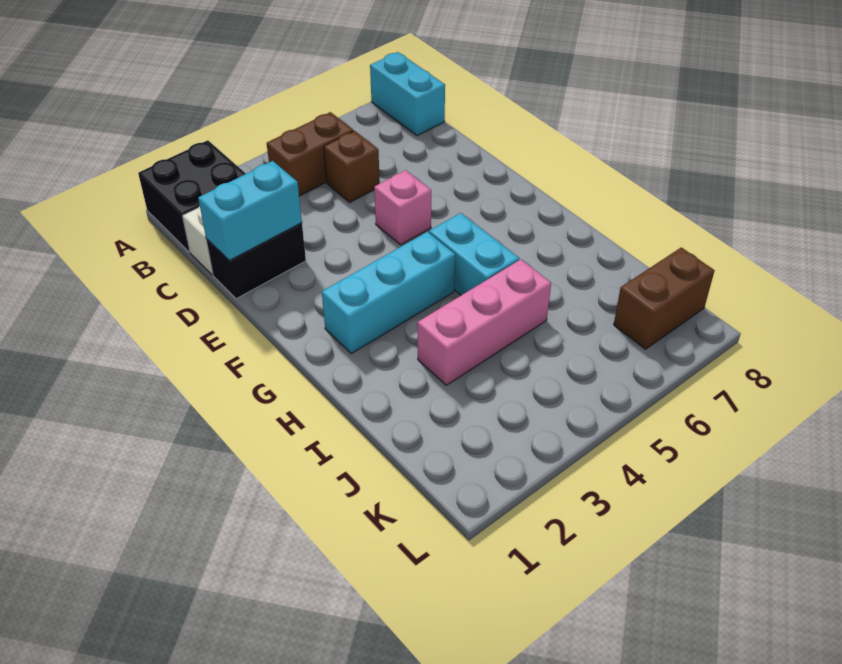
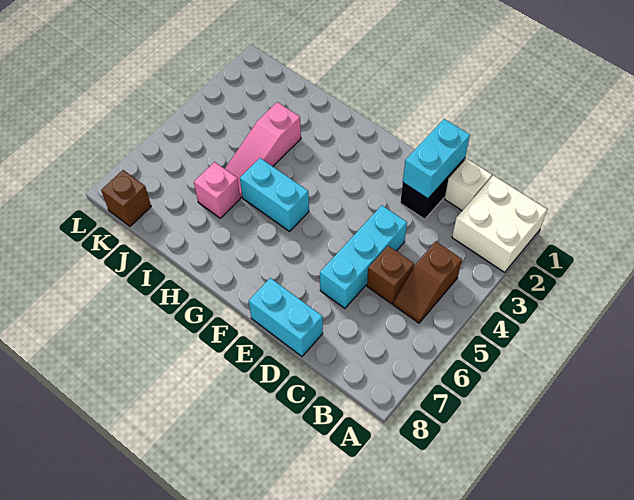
black brick A1:B2 level 1 -> white brick A1:B2 level 1
cyan brick A8:B8 level 1 -> cyan brick D8:E8 level 1
brown brick B4:B5 level 1 -> brown slope B4:B5 level 1 top 4
pink brick E5 level 1 -> pink brick I6 level 1
cyan brick G2:G4 level 1 -> cyan brick D4:D6 level 1
pink brick I3:I5 level 1 -> pink slope I3:I5 level 1 top 3
brown brick K7:K8 level 1 -> brown brick K8 level 1

